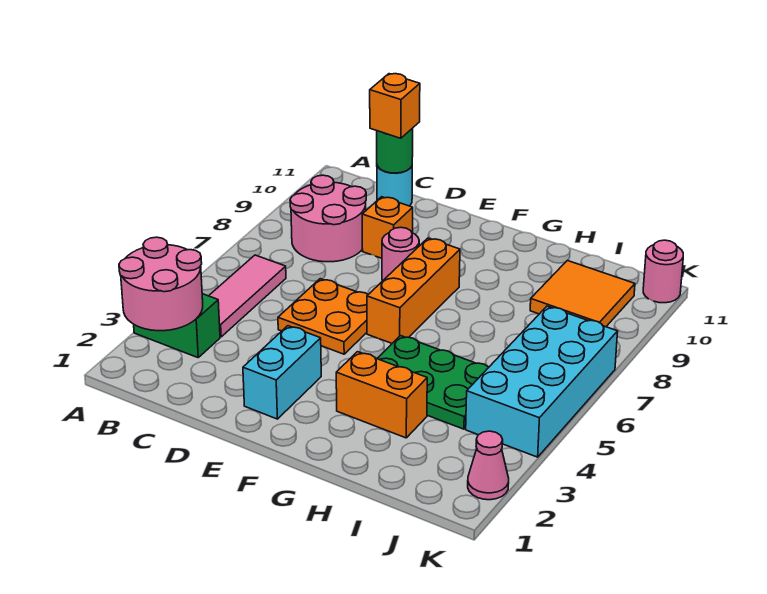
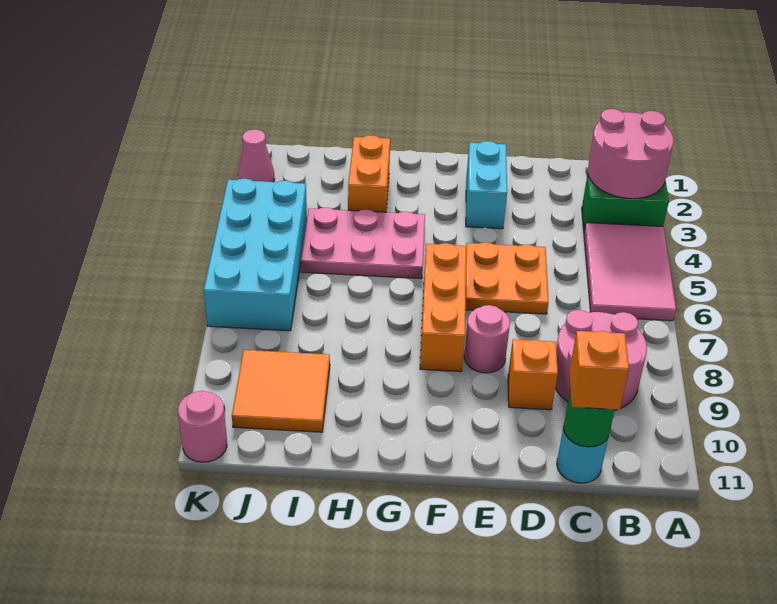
pink tile B4:B6 level 1 -> pink tile A4:B6 level 1
orange brick G3:H3 level 1 -> orange brick H2:H3 level 1
green plate G4:I5 level 1 -> pink plate G4:I5 level 1

